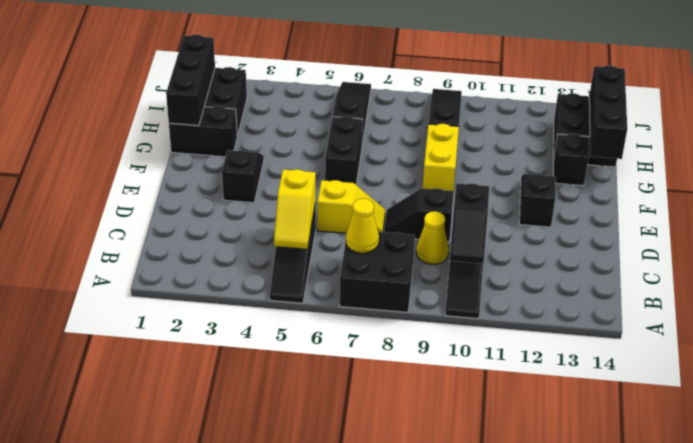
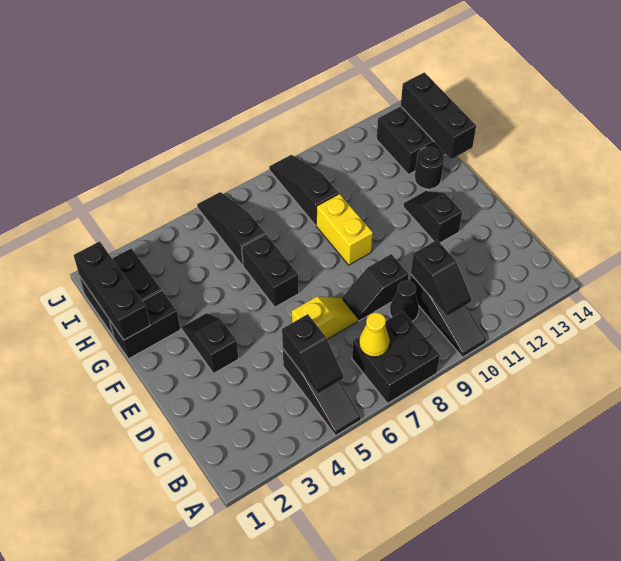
yellow slope B5:C5 level 2 top C -> black slope B5:C5 level 2 top C
yellow cone C9 level 1 -> black cone C9 level 1
black brick G13 level 1 -> black round brick G13 level 1

